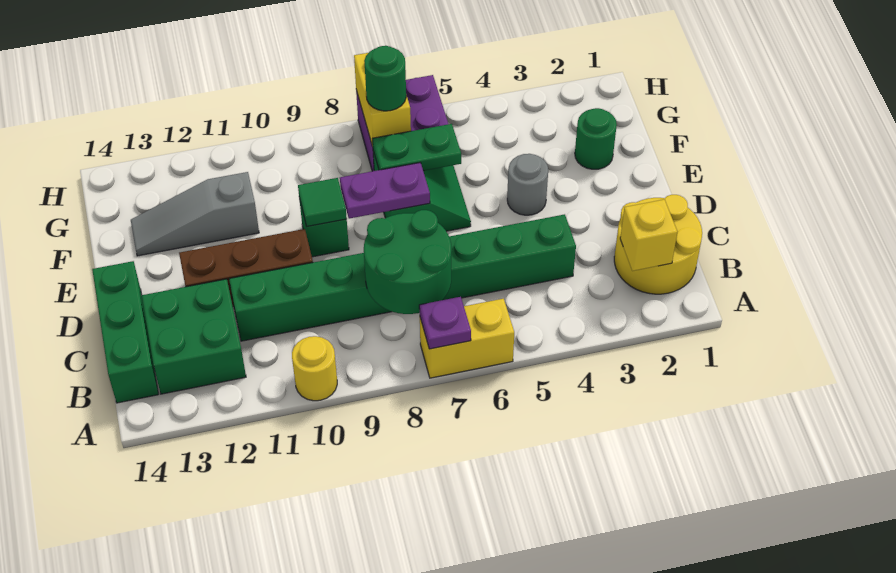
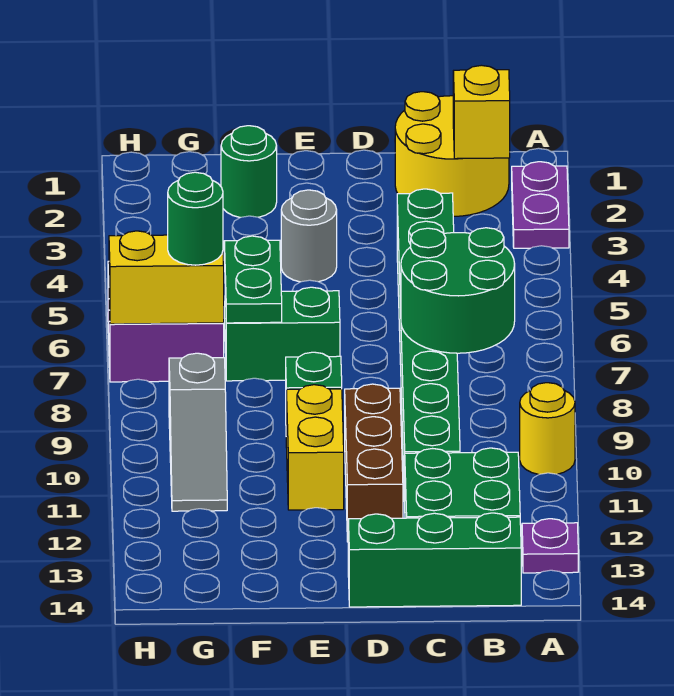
yellow brick A6:A7 level 1 -> yellow brick E10:E11 level 1
purple plate A7 level 2 -> purple plate A13 level 1
purple plate E7:E8 level 2 -> purple plate A2:A3 level 1
green tile E9 level 2 -> none
grey slope F11:F13 level 1 top 11 -> grey slope G9:G11 level 1 top 9

